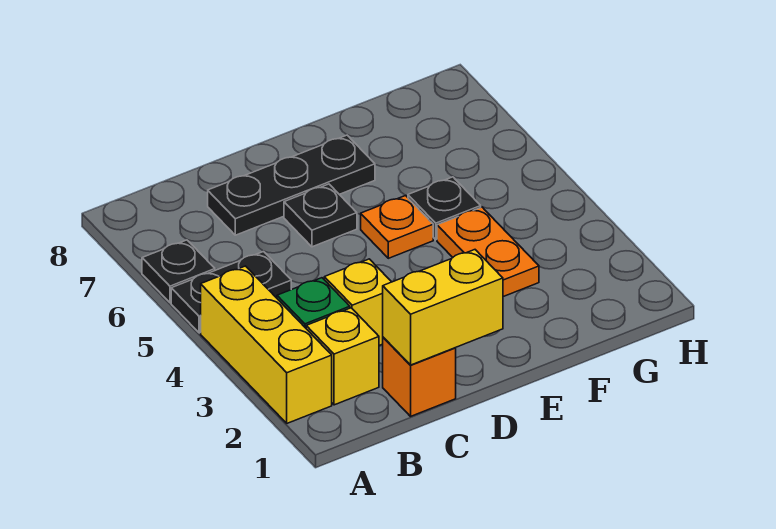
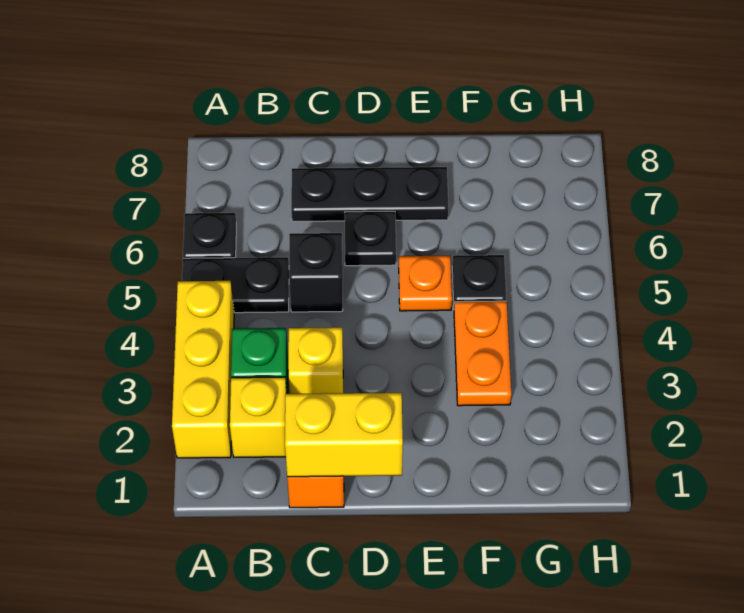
none -> black brick C5 level 1

